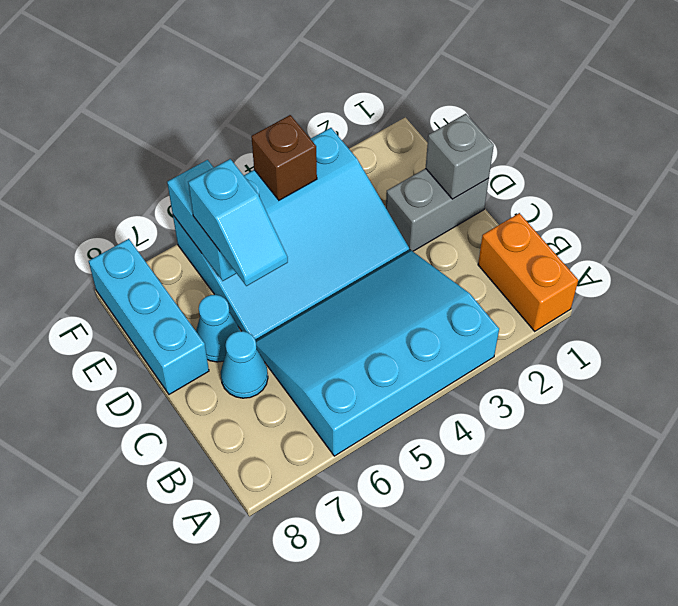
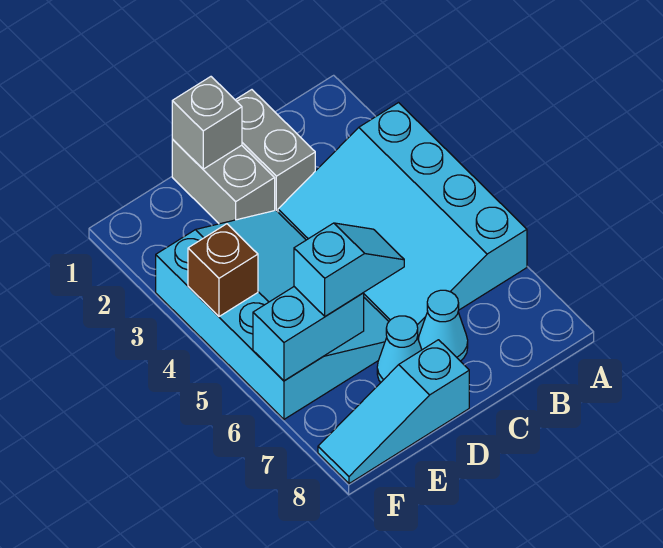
orange brick A1:B1 level 1 -> none
none -> grey brick C1:C2 level 1
cyan brick D8:F8 level 1 -> cyan slope D8:F8 level 1 top D

